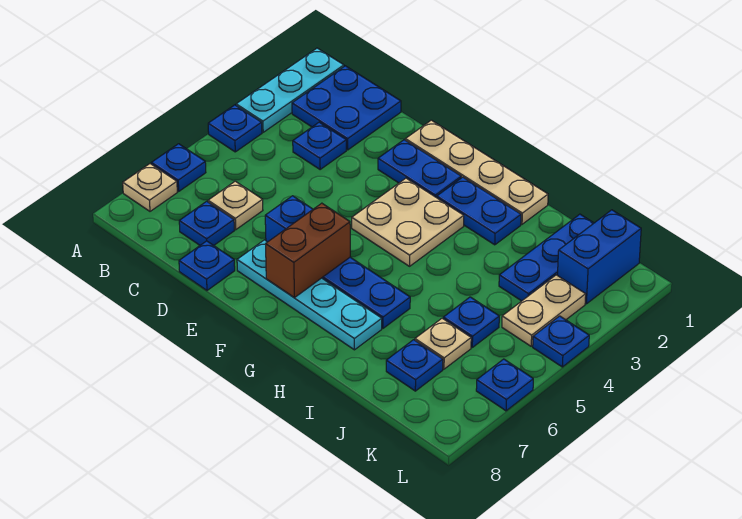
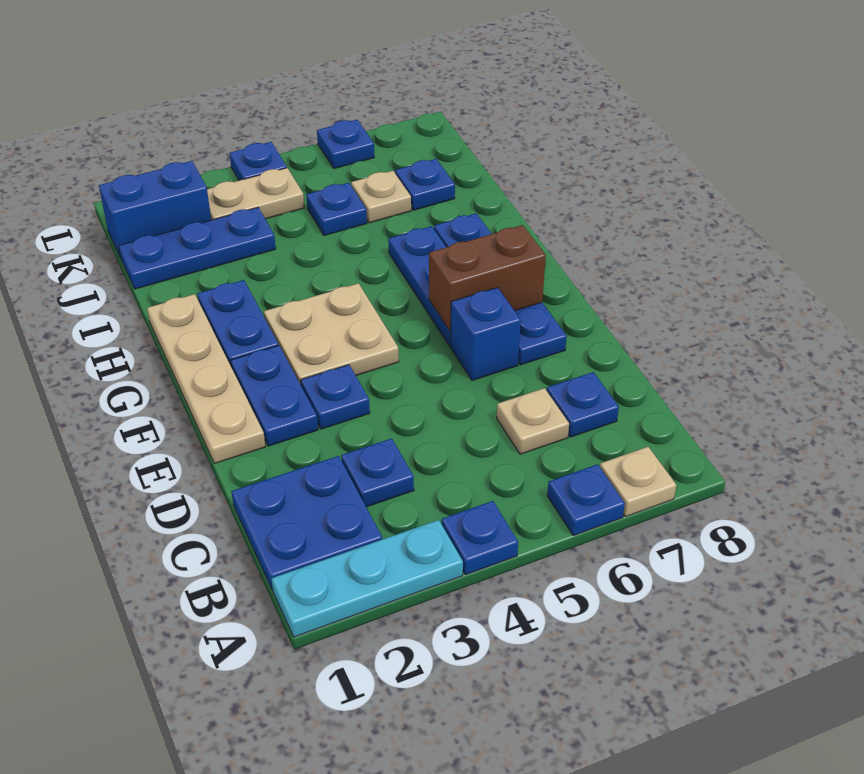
blue plate D8 level 1 -> blue plate E3 level 1
cyan plate E7:H7 level 1 -> blue plate E7:H7 level 1

